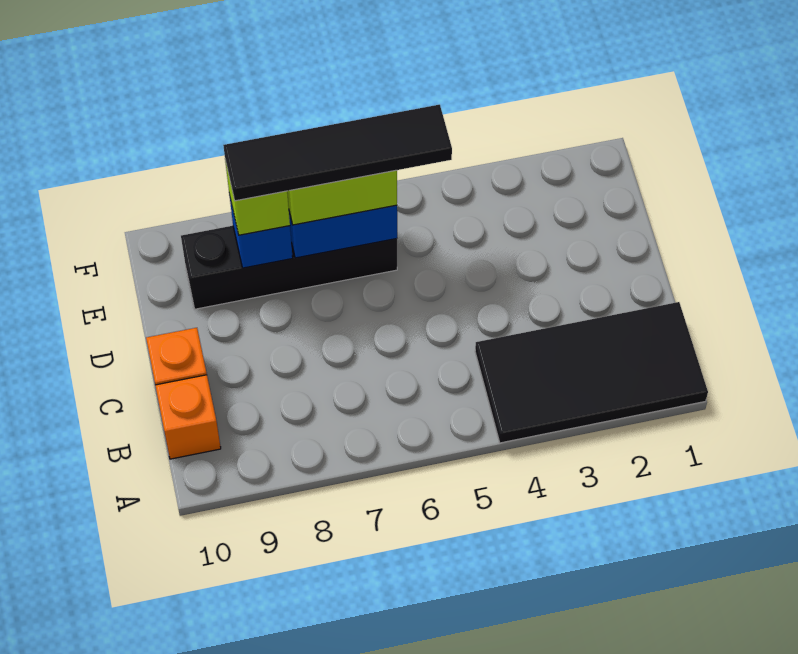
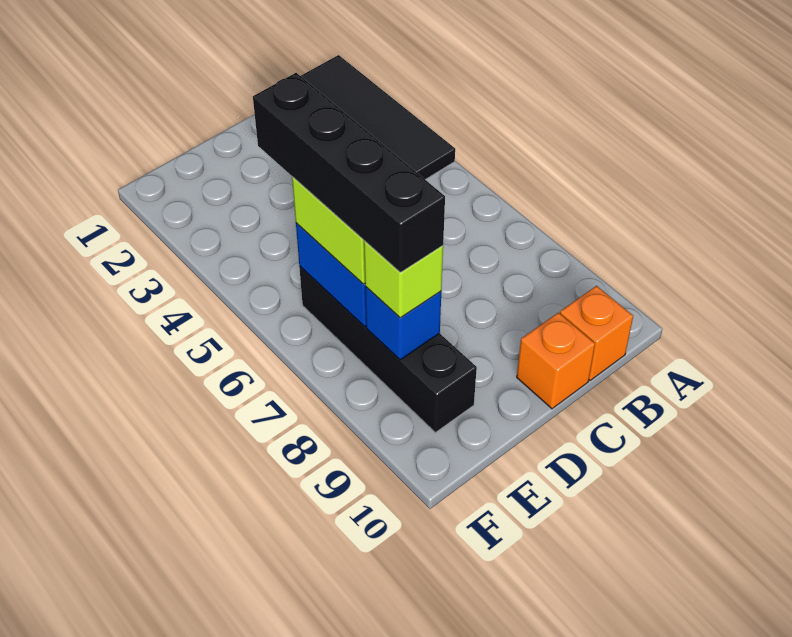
black tile E5:E8 level 4 -> black brick E5:E8 level 4

